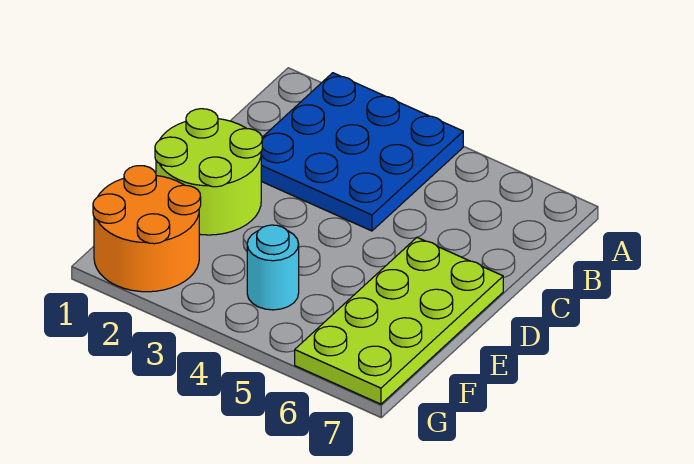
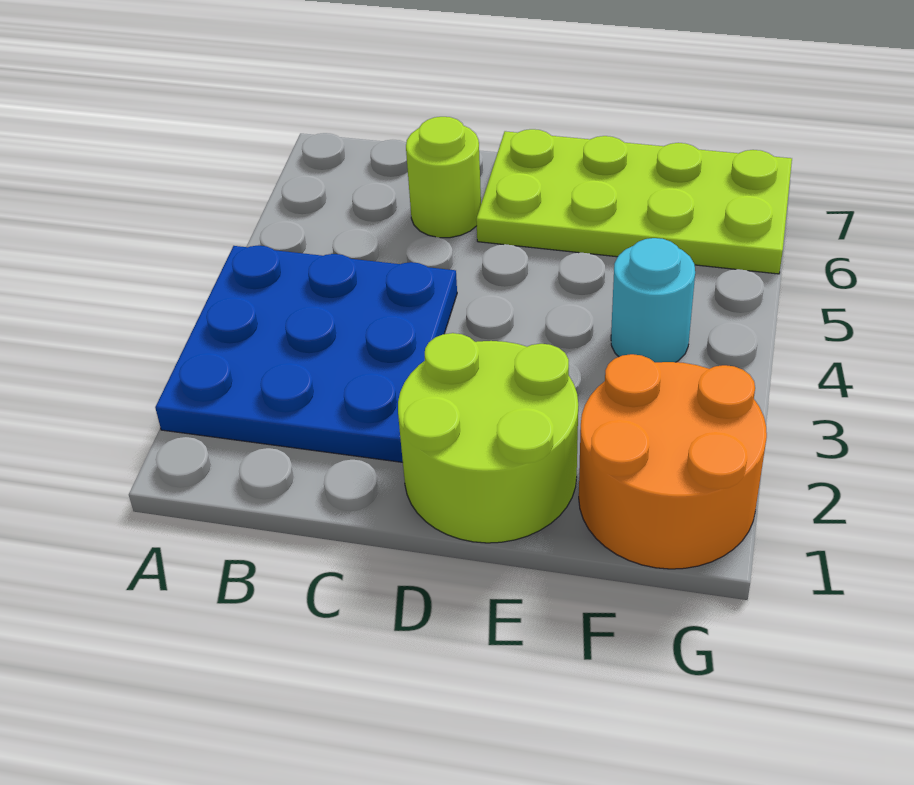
none -> lime round brick C6 level 1

